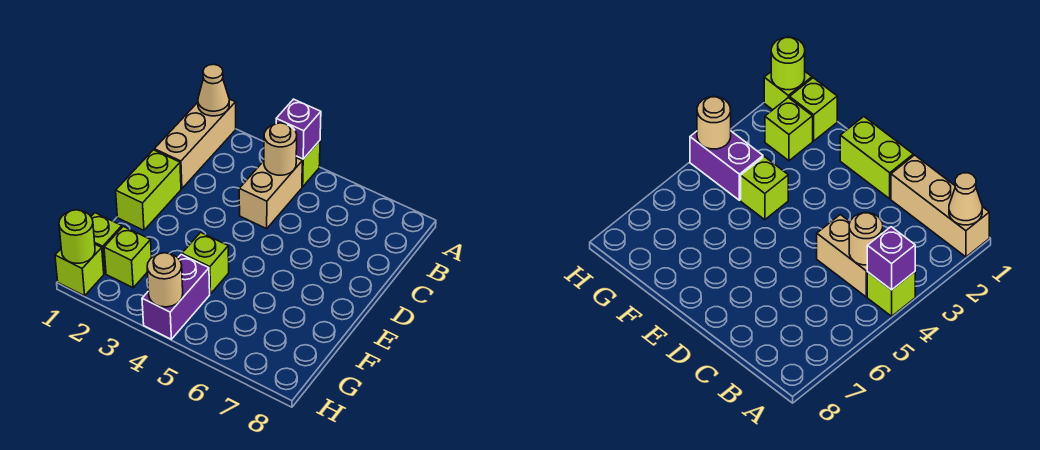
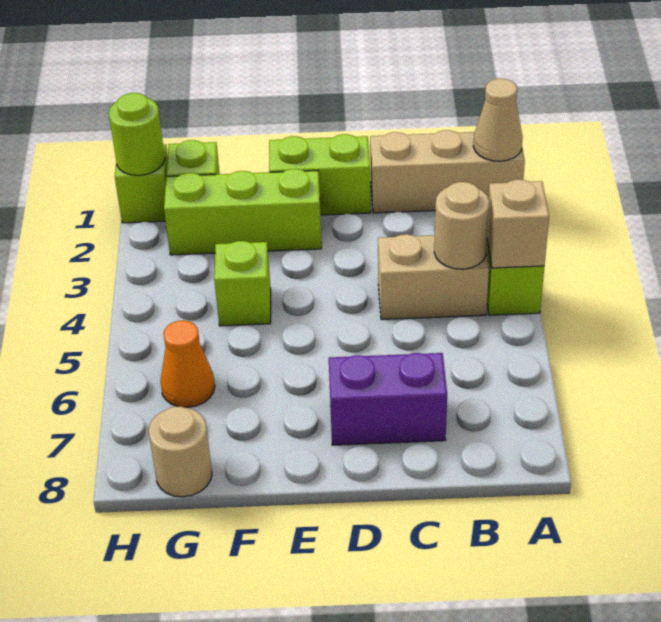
purple brick A4 level 2 -> tan brick A4 level 2
lime brick G2 level 1 -> lime brick E2:G2 level 1
purple brick G4:H4 level 1 -> purple brick C7:D7 level 1
none -> orange cone G6 level 1
tan round brick H4 level 2 -> tan round brick G8 level 1

